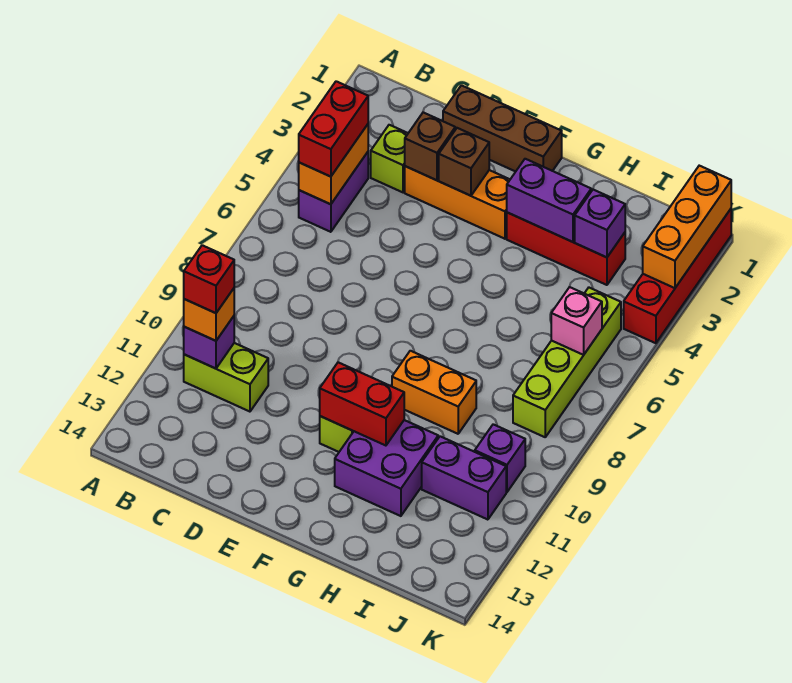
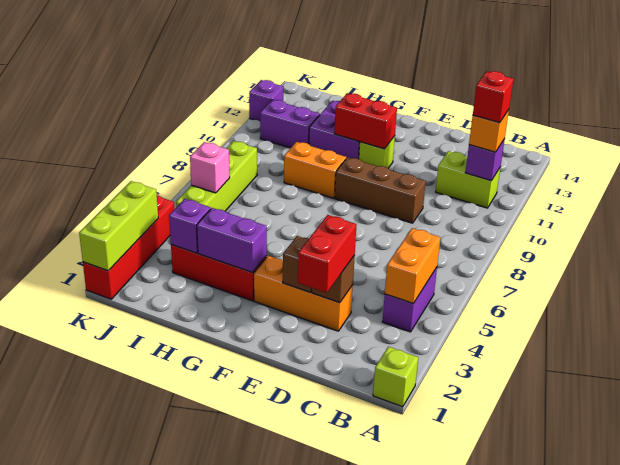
red brick B4:B5 level 3 -> red brick D2:D3 level 3
lime brick C3 level 1 -> lime brick A1 level 1
brown brick D1:F1 level 1 -> brown brick D9:F9 level 1
purple brick J10 level 1 -> purple brick K12 level 1
orange brick K1:K3 level 2 -> lime brick K1:K3 level 2

